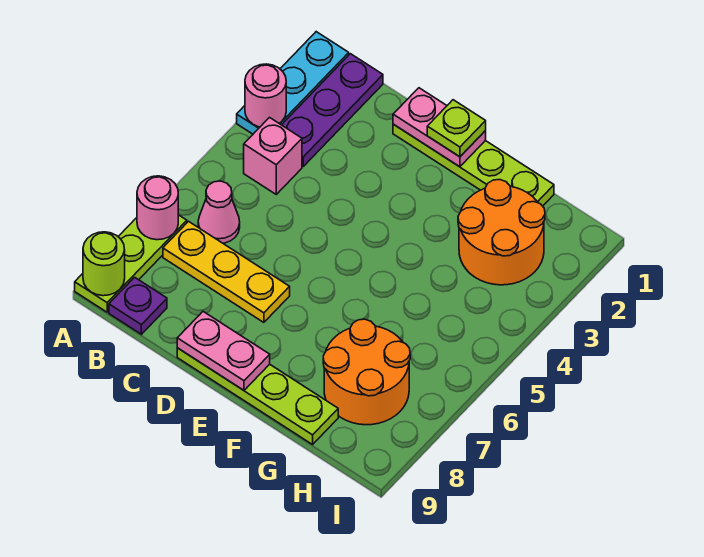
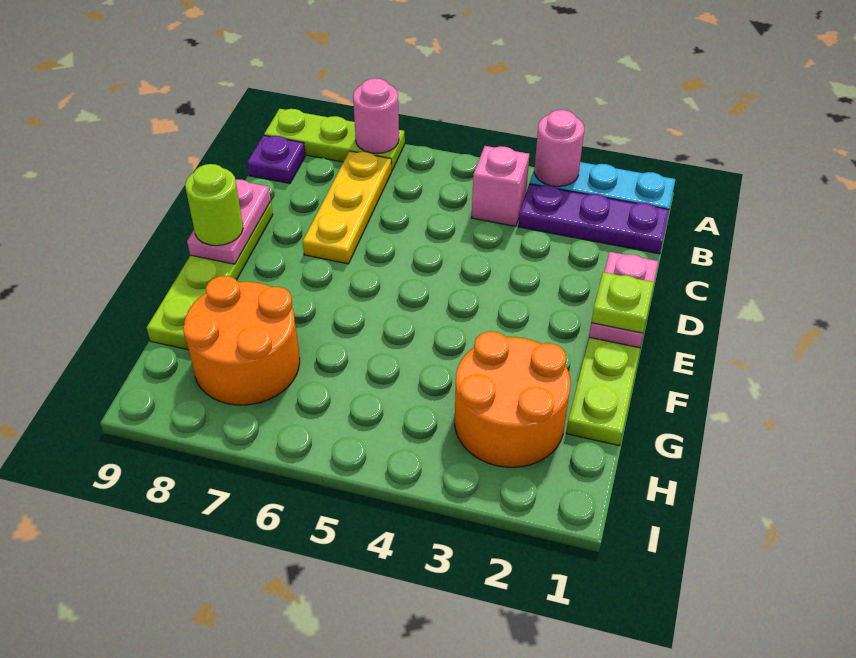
lime round brick A9 level 2 -> lime round brick E9 level 3
pink cone B6 level 1 -> none

